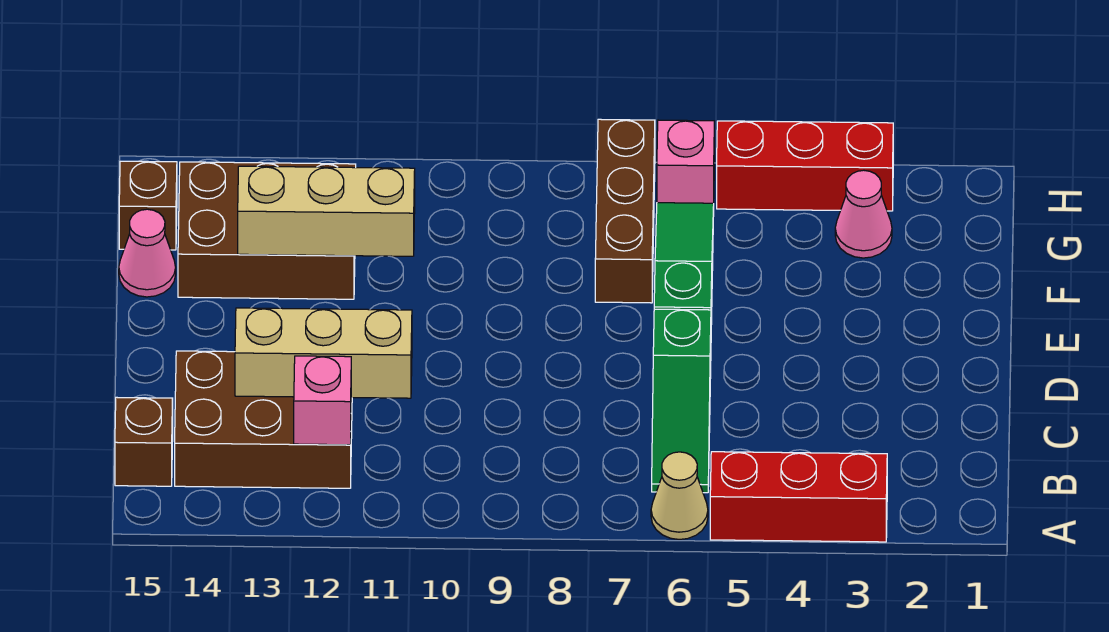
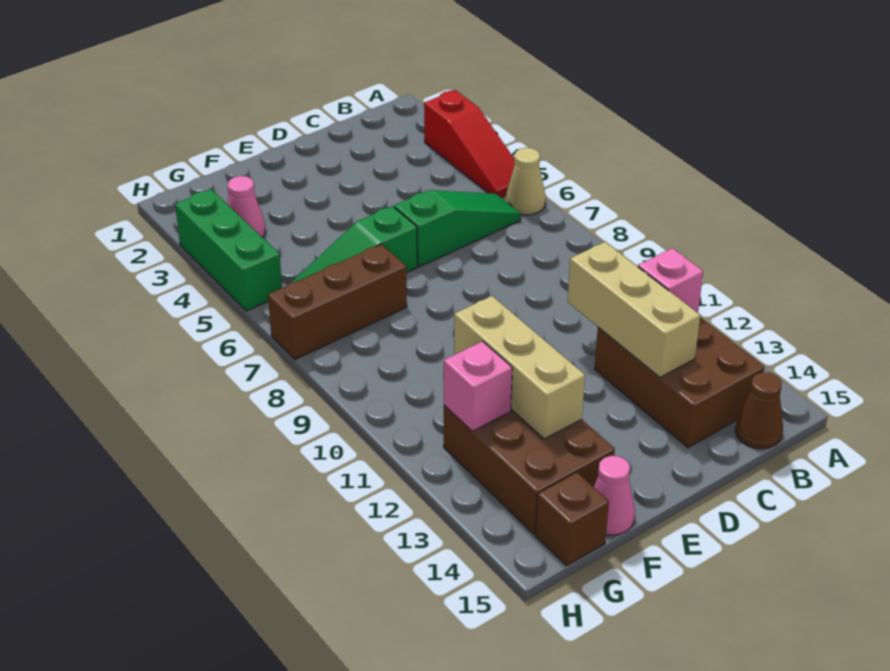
red brick A3:A5 level 1 -> red slope A3:A5 level 1 top 3
brown brick B15 level 1 -> brown cone B15 level 1
red brick H3:H5 level 1 -> green brick H3:H5 level 1
pink brick H6 level 1 -> pink brick G12 level 2

